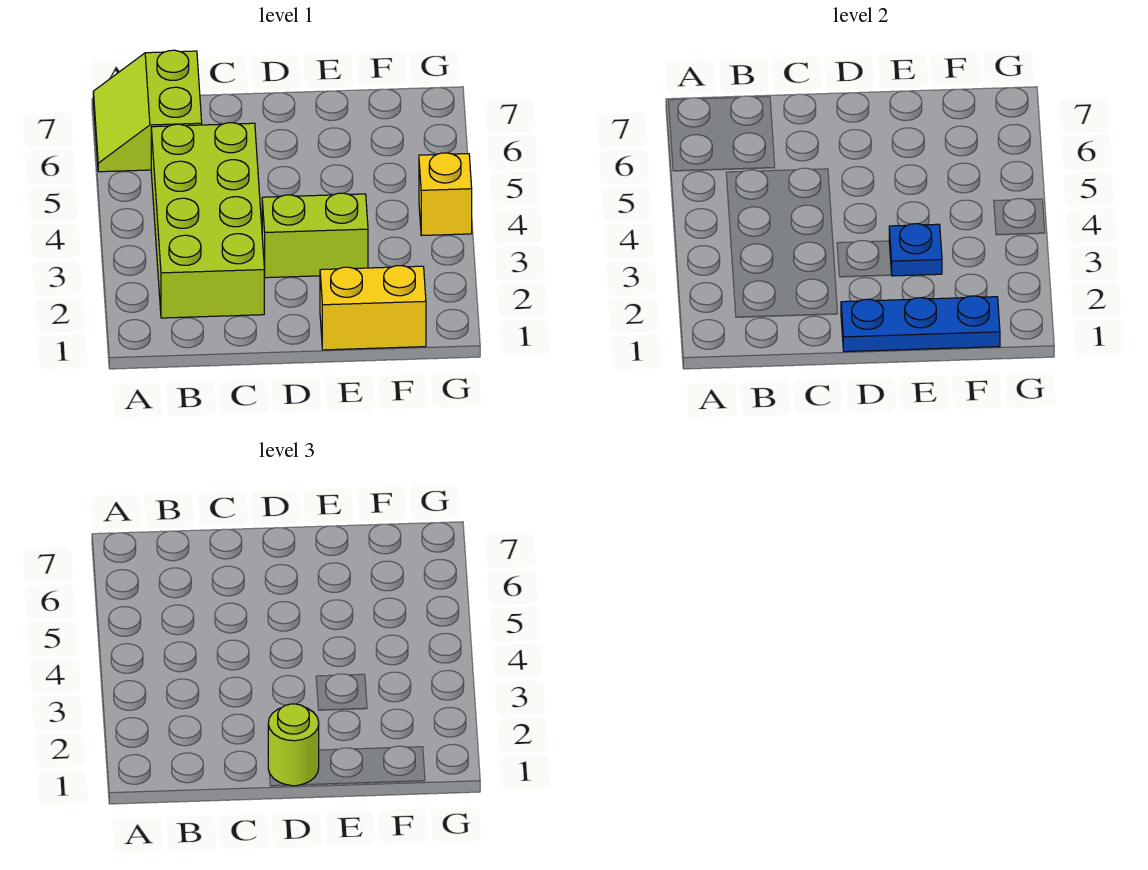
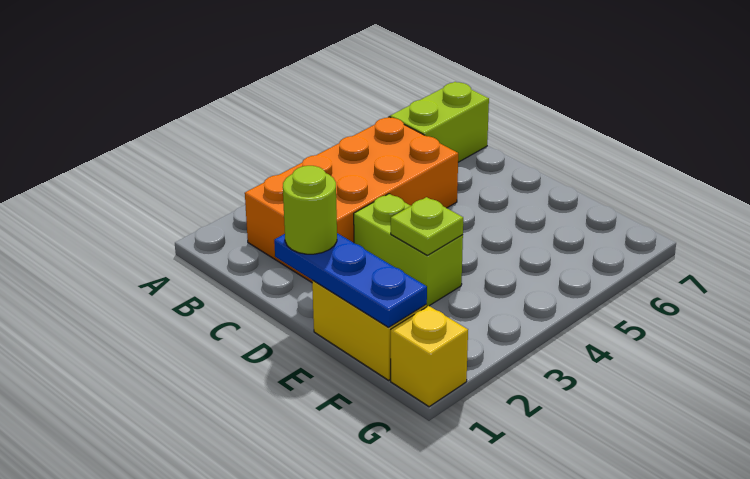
lime brick B2:C5 level 1 -> orange brick B2:C5 level 1
blue plate E3 level 2 -> lime plate E3 level 2
yellow brick G4 level 1 -> yellow brick G1 level 1

